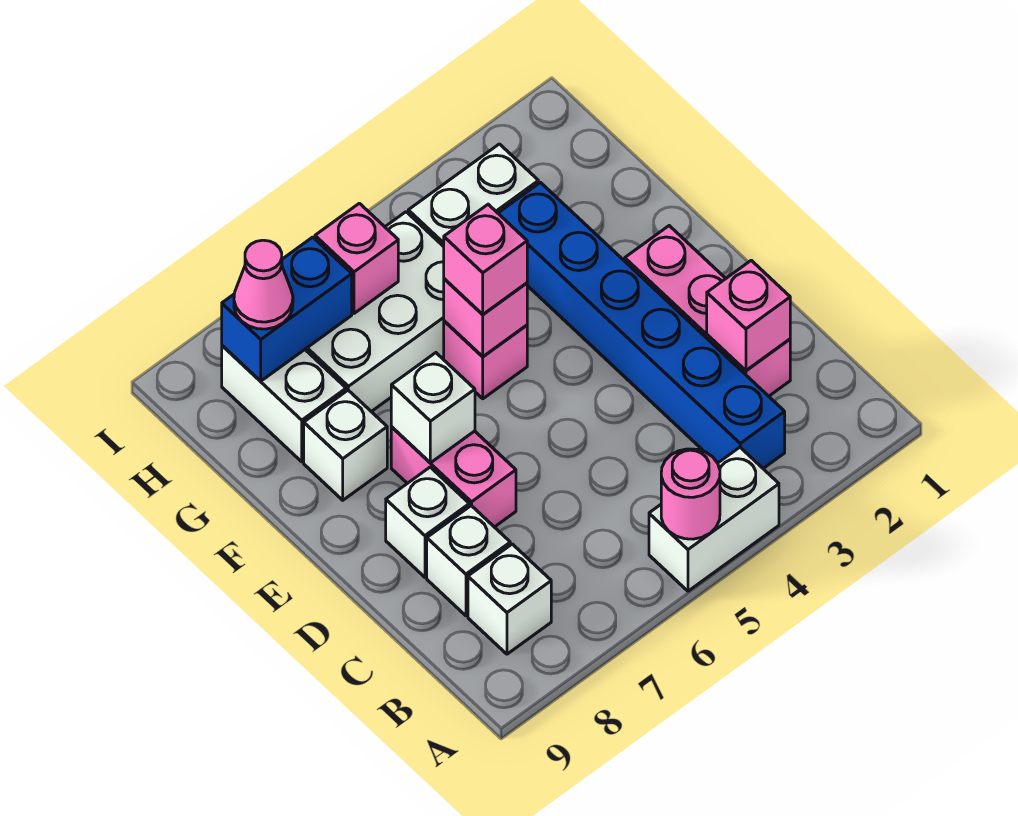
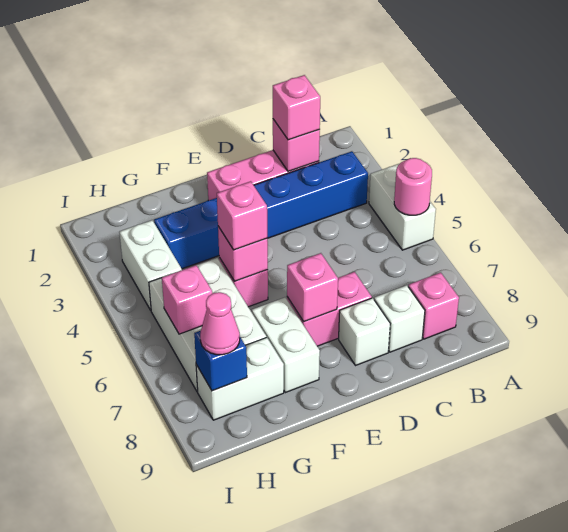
white brick B8 level 1 -> pink brick B8 level 1
none -> pink brick C2 level 3
white brick E7 level 2 -> pink brick E7 level 2
white brick F8 level 1 -> white brick F7:F8 level 1
blue brick H7:H8 level 2 -> blue brick H8 level 2

